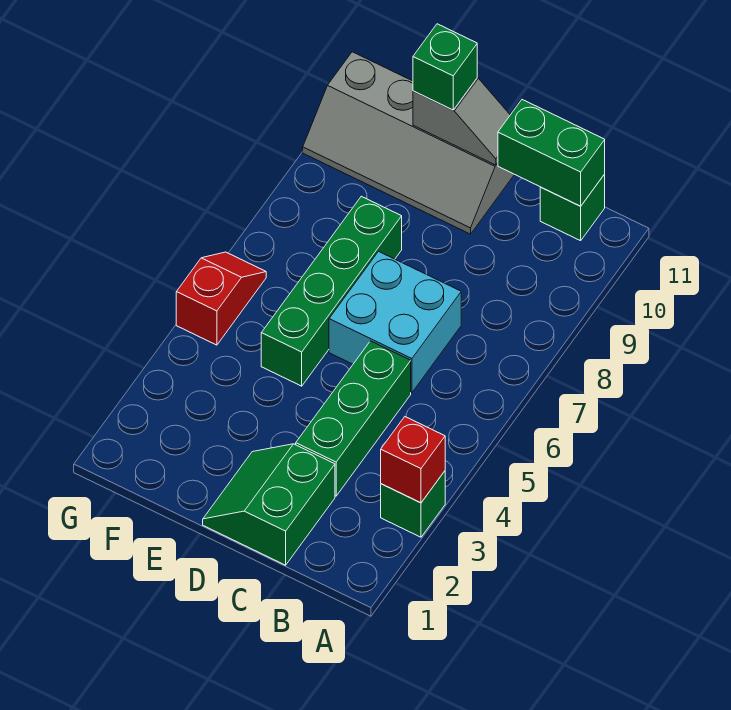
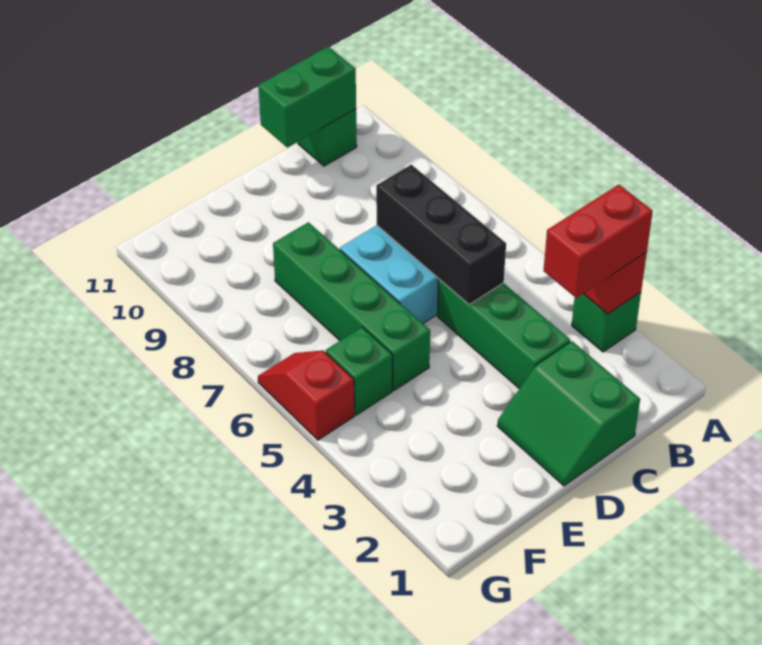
none -> red brick A3:B3 level 3
none -> black brick C5:C7 level 2
grey slope D10:G11 level 1 top 11 -> none
grey slope D11:E11 level 2 top E -> none
green brick E11 level 3 -> green brick F5 level 1

